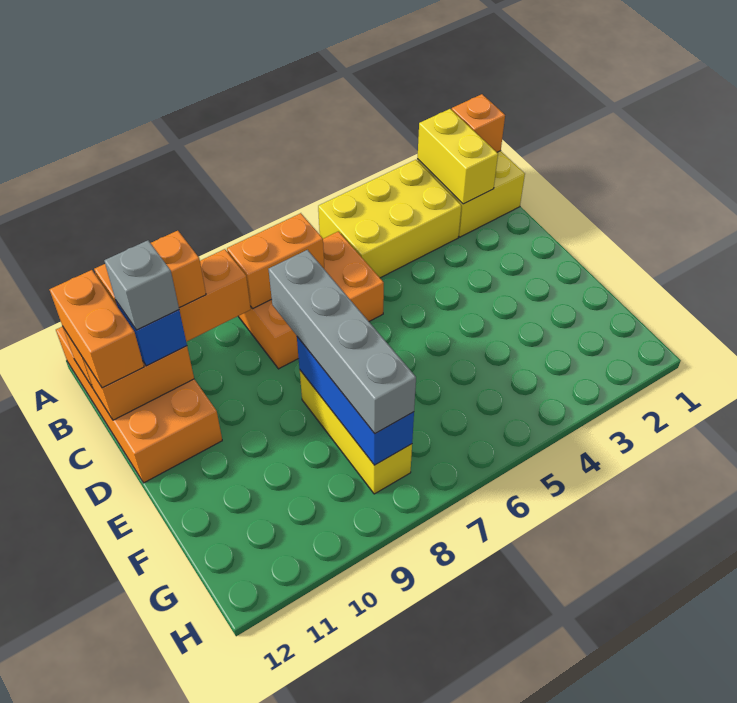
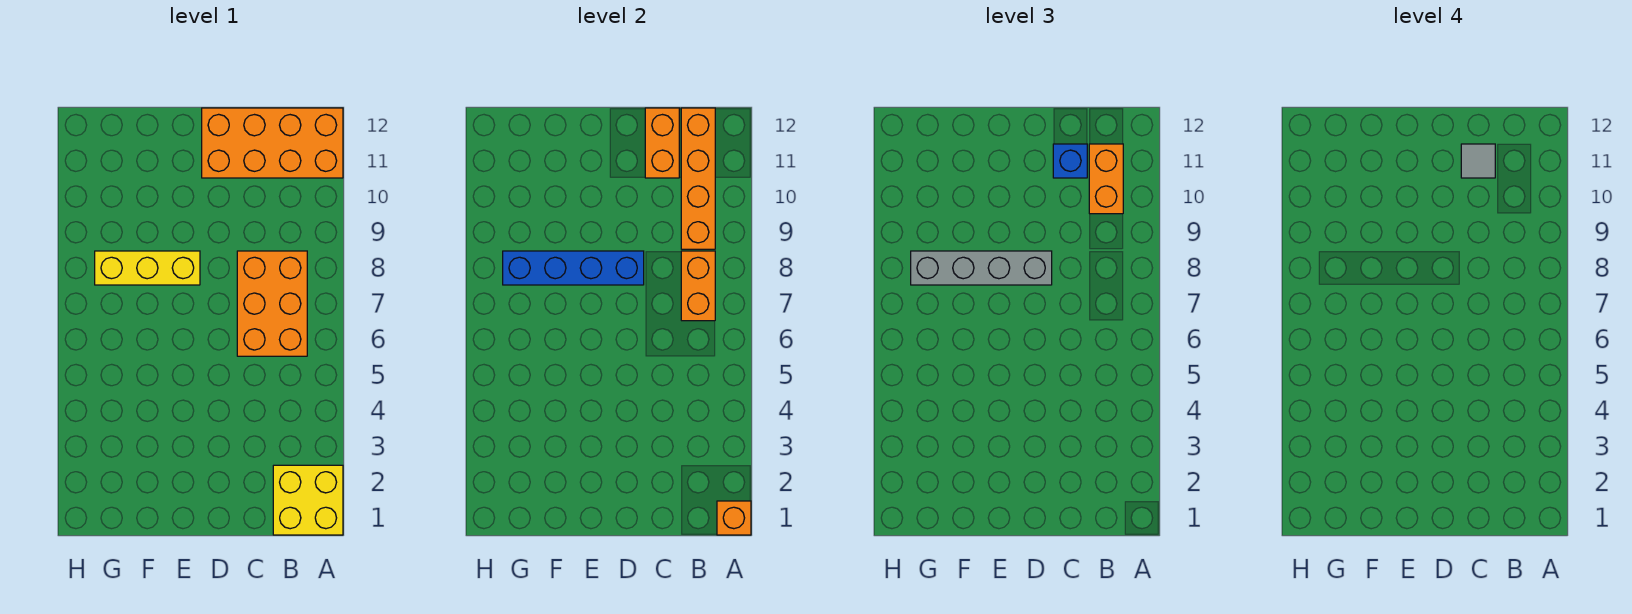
yellow brick A2:B2 level 2 -> none
yellow brick A3:B5 level 1 -> none
orange brick B12:C12 level 3 -> none
grey brick C11 level 4 -> grey tile C11 level 4
blue brick E8:G8 level 2 -> blue brick D8:G8 level 2

